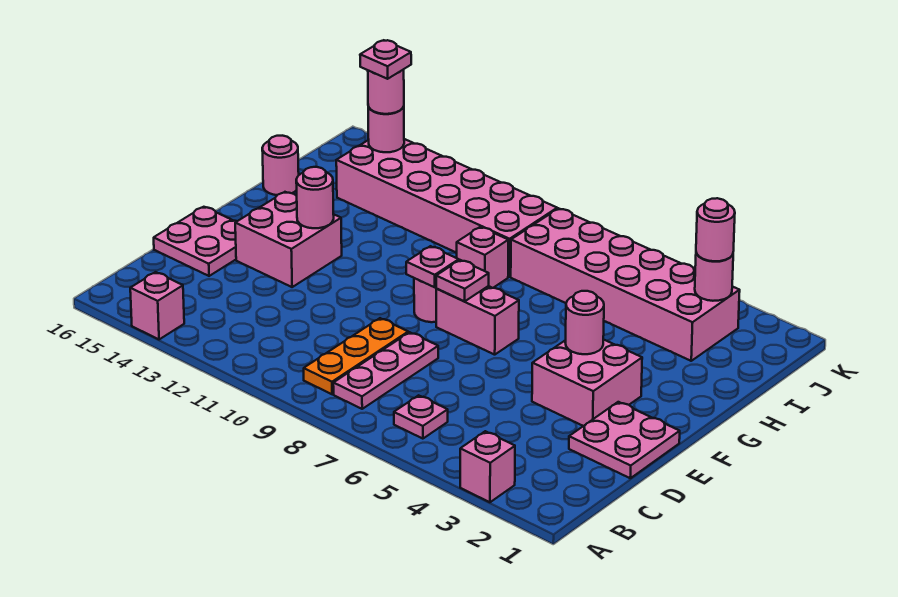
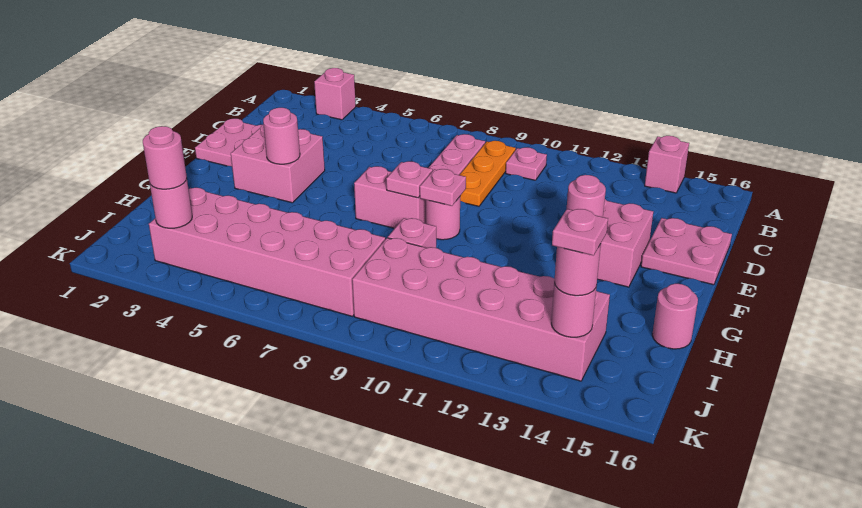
pink plate B6 level 1 -> pink plate B10 level 1

